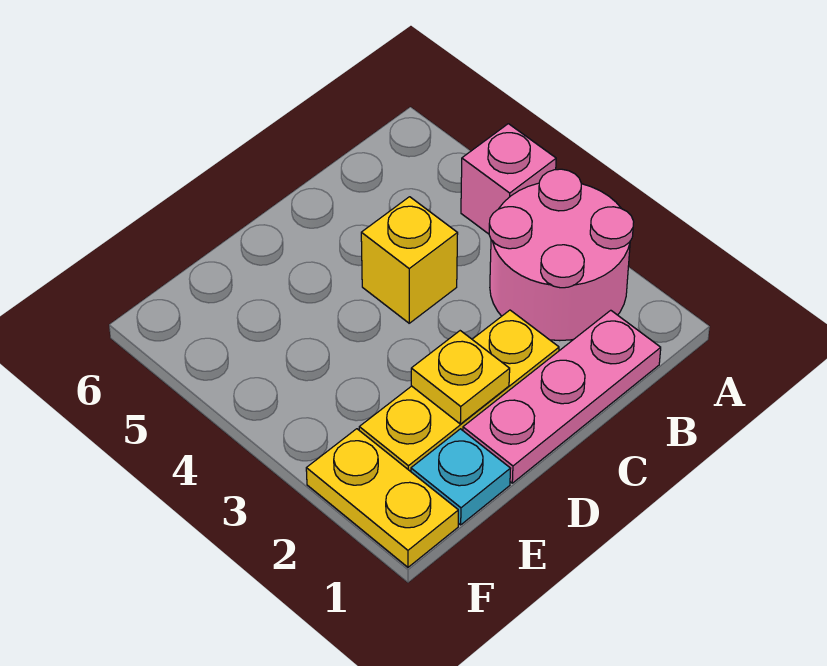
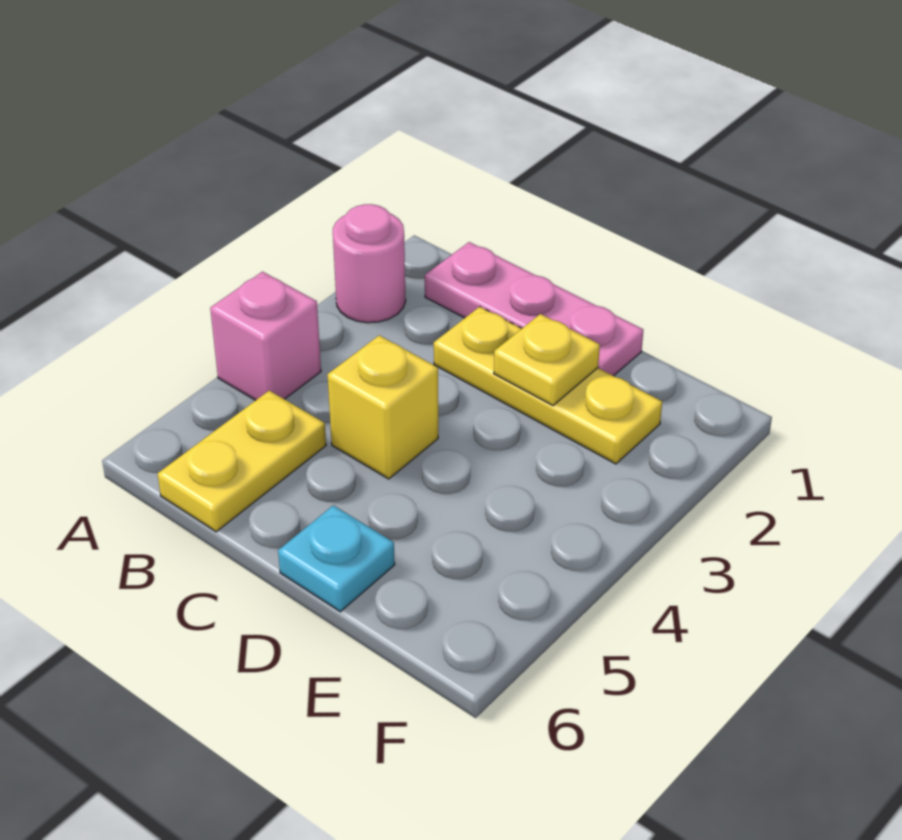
pink round brick A2:B3 level 1 -> pink round brick A2 level 1
cyan plate E1 level 1 -> cyan plate D6 level 1
yellow plate F1:F2 level 1 -> yellow plate B5:B6 level 1

